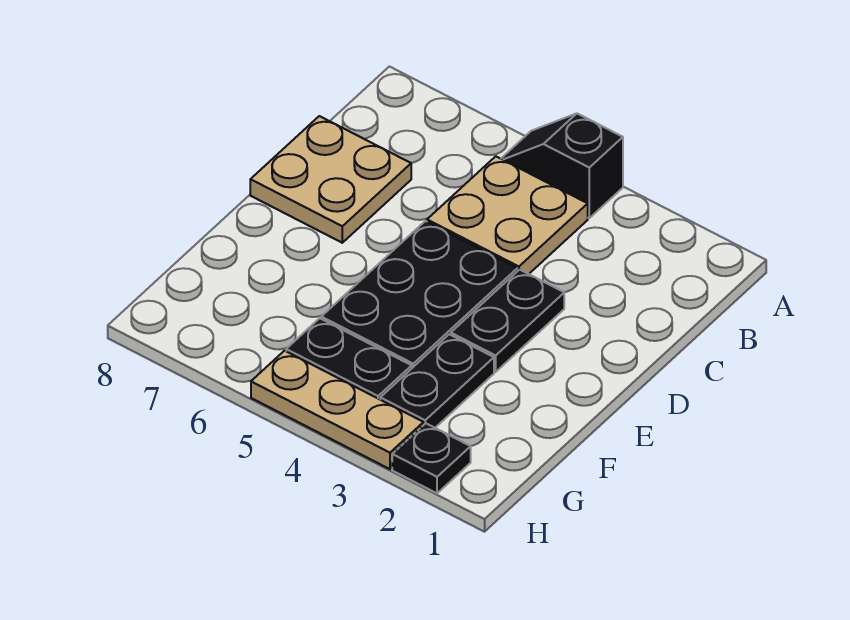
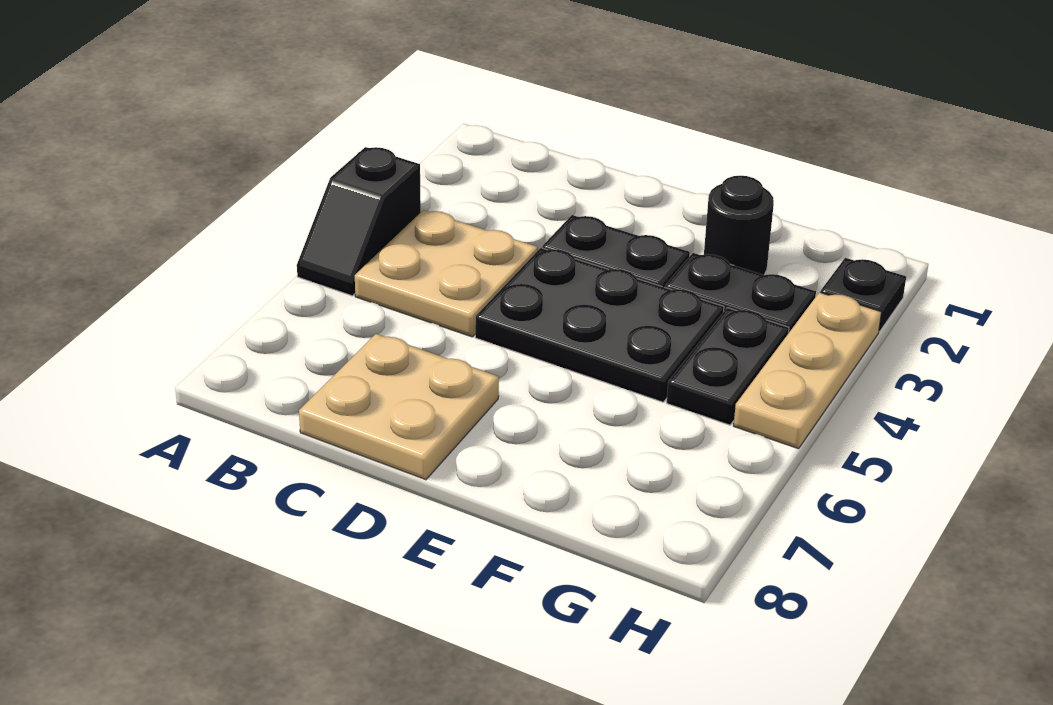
none -> black round brick F2 level 1

